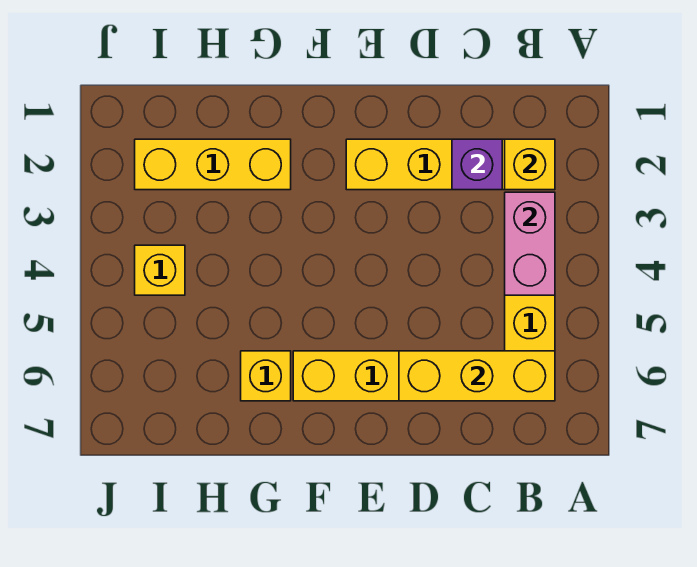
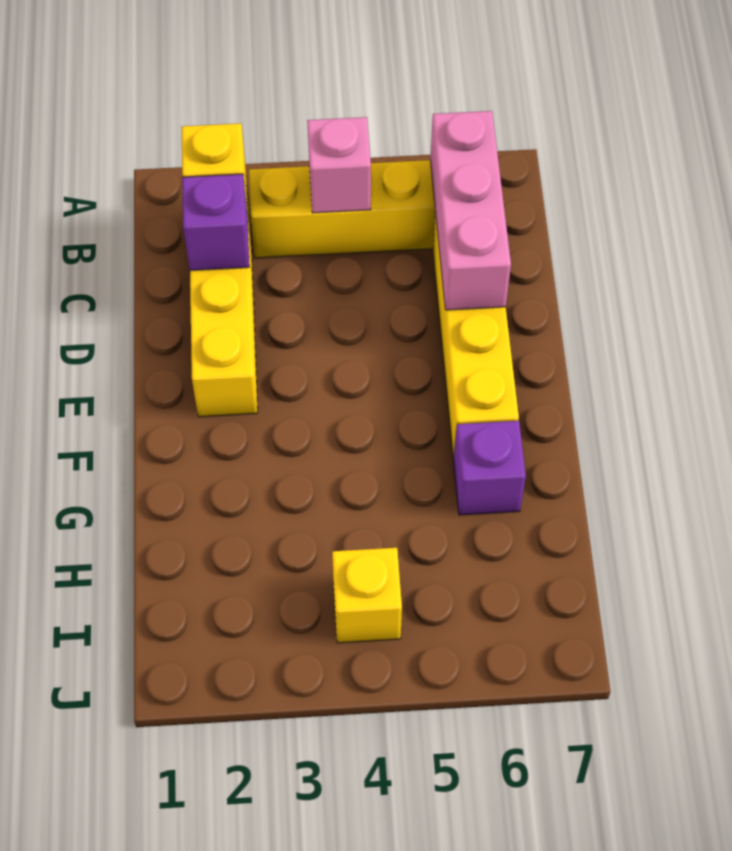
pink brick B3:B4 level 2 -> pink brick B4 level 2
yellow brick B6:D6 level 2 -> pink brick B6:D6 level 2
yellow brick G2:I2 level 1 -> none
yellow brick G6 level 1 -> purple brick G6 level 1

